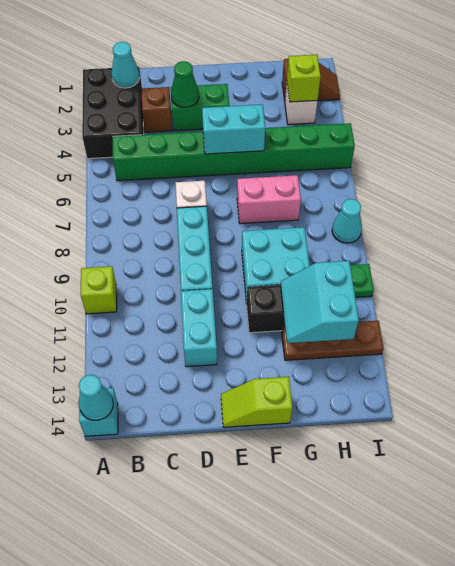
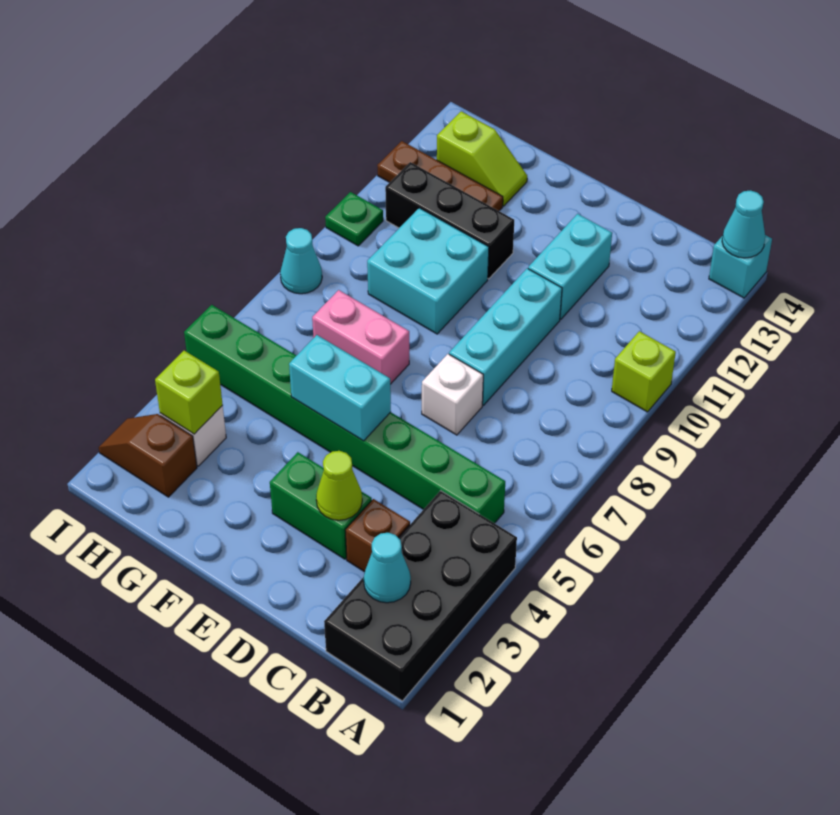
black brick A2:B4 level 1 -> black brick A1:B4 level 1
green cone D3 level 2 -> lime cone D3 level 2
lime slope E14:F14 level 1 top F -> lime slope G13:H13 level 1 top H
cyan slope G11:H12 level 2 top H -> none

